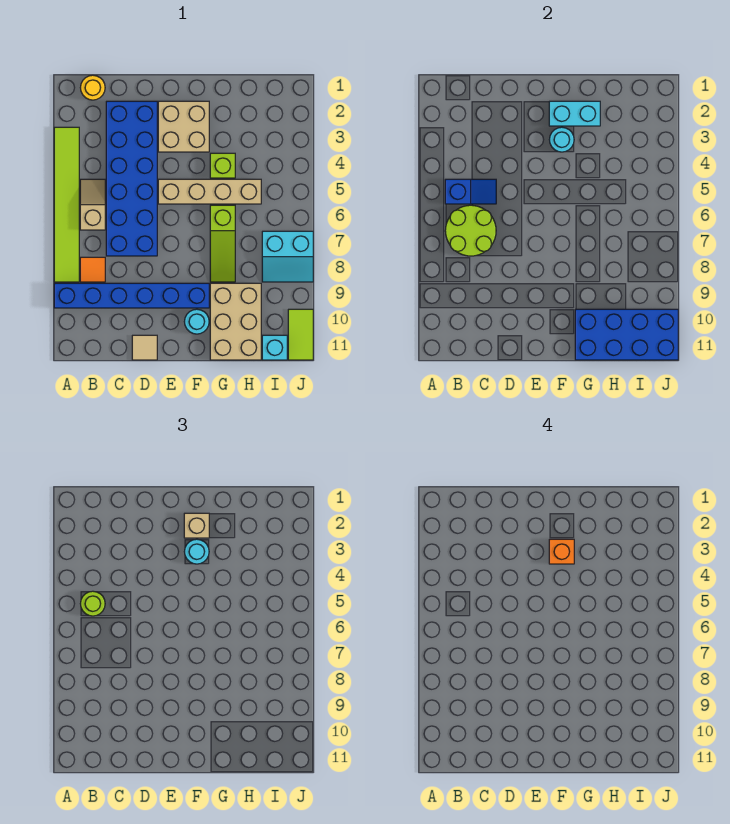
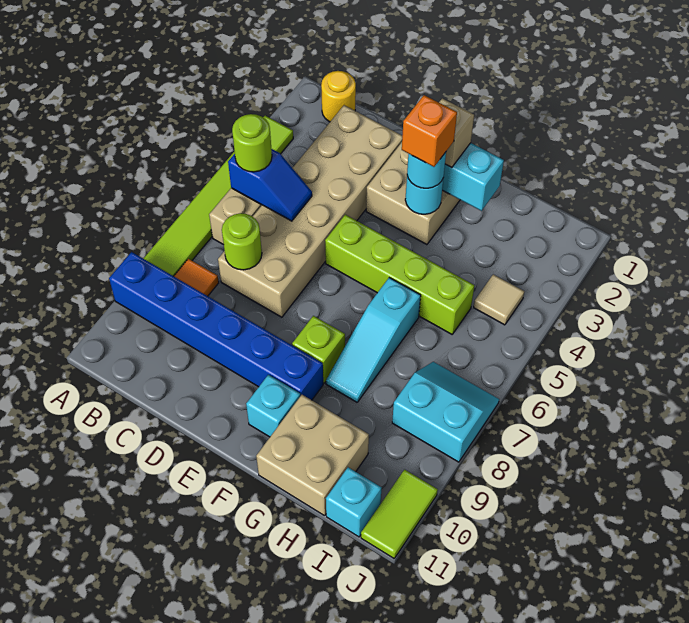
lime round brick B6:C7 level 2 -> lime round brick C7 level 2
blue brick C2:D7 level 1 -> tan brick C2:D7 level 1
tan tile D11 level 1 -> tan tile I4 level 1
tan brick E5:H5 level 1 -> lime brick E5:H5 level 1
cyan round brick F10 level 1 -> cyan brick F10 level 1
lime brick G4 level 1 -> lime brick F8 level 1
lime slope G6:G8 level 1 top 6 -> cyan slope G6:G8 level 1 top 6
tan brick G9:H11 level 1 -> tan brick G10:H11 level 1
blue brick G10:J11 level 2 -> none
cyan slope I7:J8 level 1 top 7 -> cyan slope I7:J8 level 1 top 8

